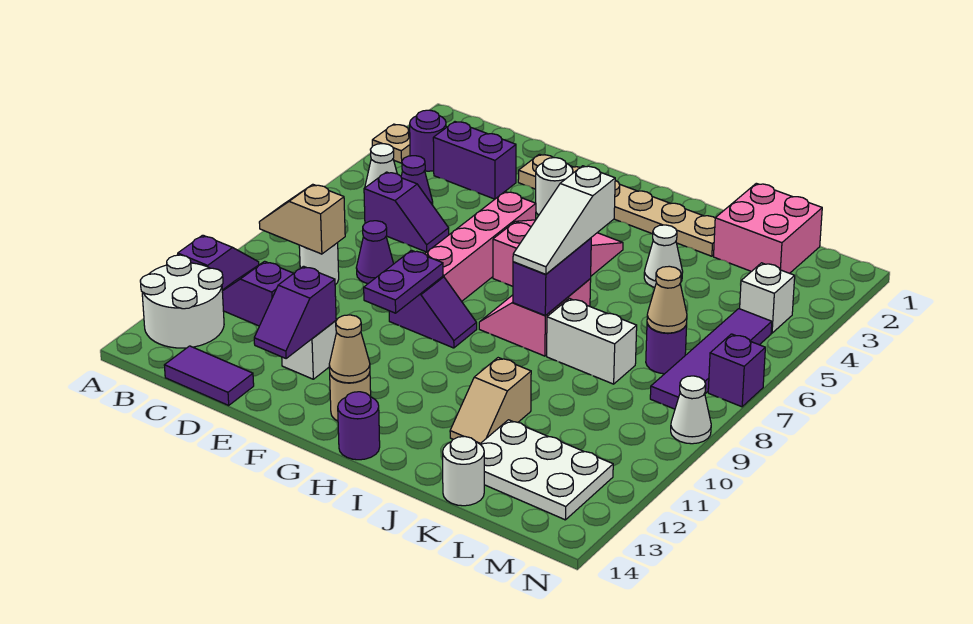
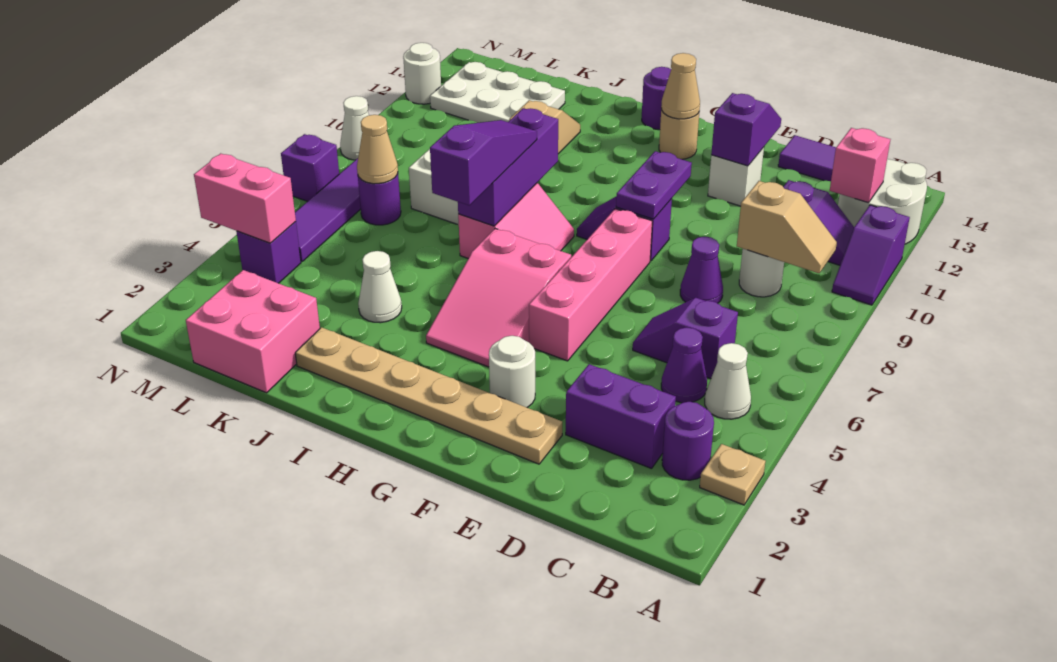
none -> pink brick B12 level 2
white slope I6:I8 level 3 top 6 -> purple slope I6:I8 level 3 top 6
purple brick I7:I8 level 2 -> purple brick I7:I9 level 2
white round brick K14 level 1 -> white round brick N12 level 1
white brick M4 level 1 -> purple brick M4 level 1
none -> pink brick M4:N4 level 2

